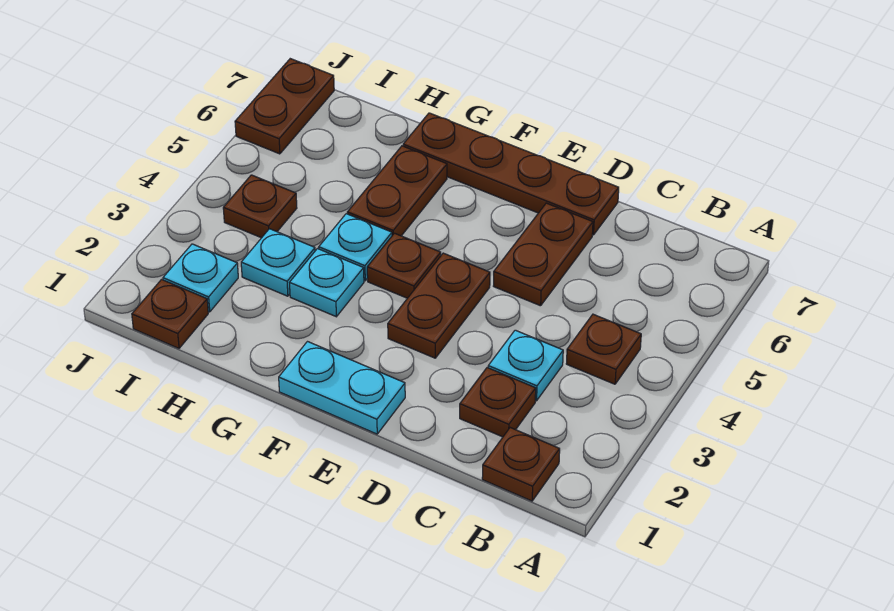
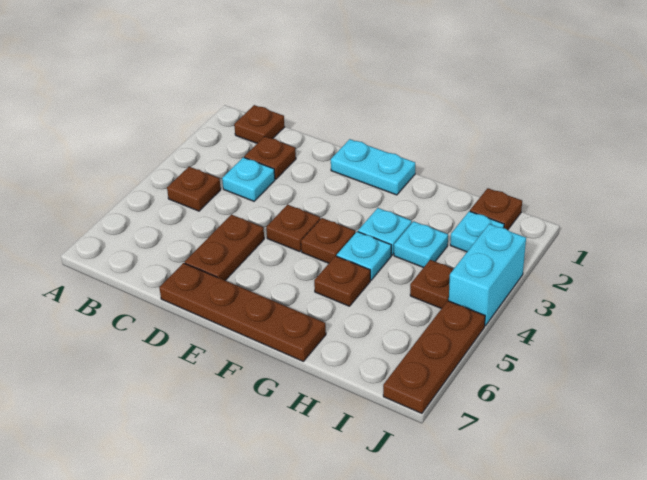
brown plate E3:E4 level 1 -> brown plate E4 level 1
brown plate G5:G6 level 1 -> brown plate G5 level 1
none -> cyan brick J3:J4 level 1
brown plate J6:J7 level 1 -> brown plate J5:J7 level 1

